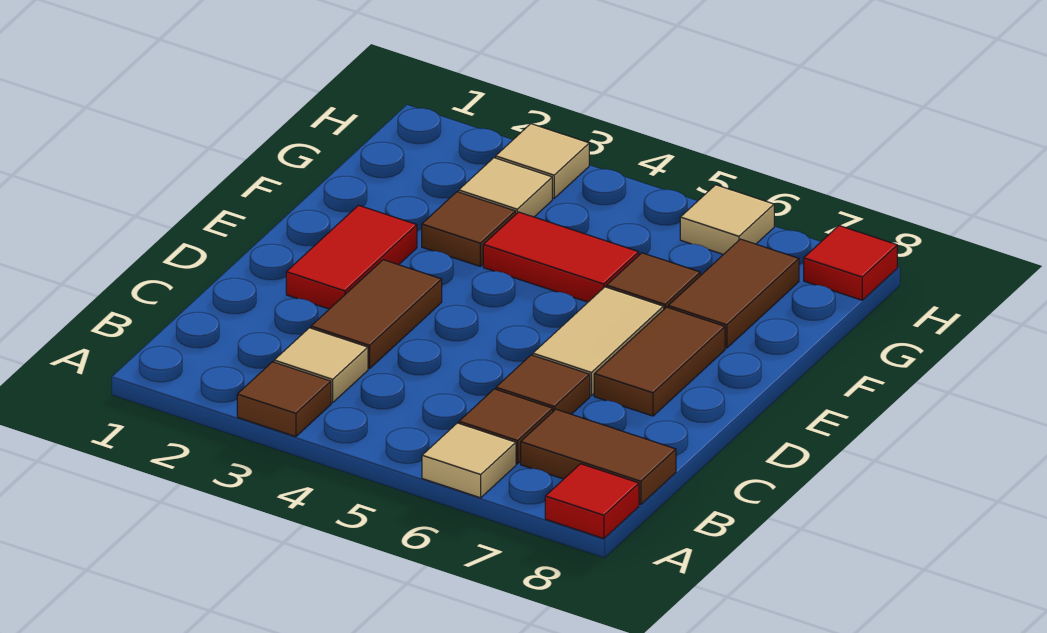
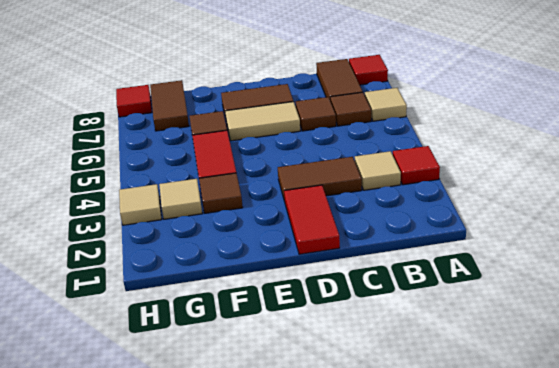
brown tile A3 level 1 -> red tile A3 level 1
red tile D2:E2 level 1 -> red tile D1:D2 level 1
brown tile F7:G7 level 1 -> brown tile G7:G8 level 1
tan tile H6 level 1 -> none

